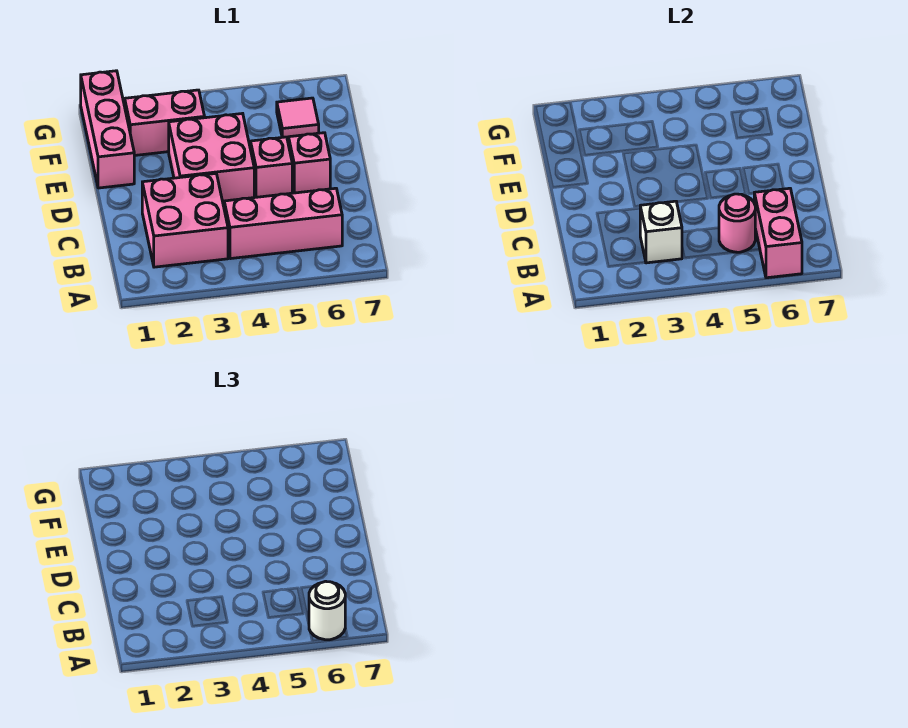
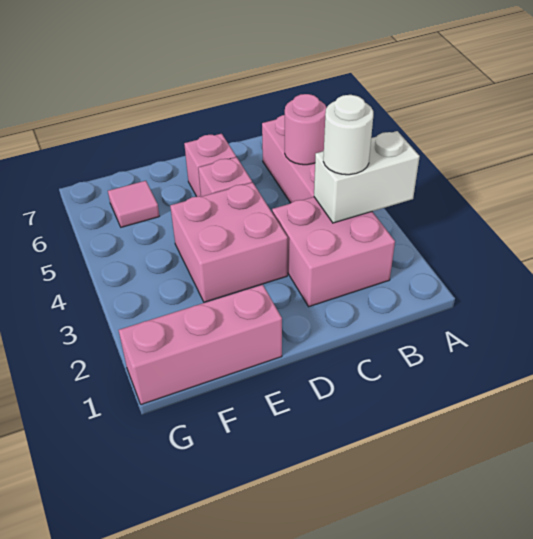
pink brick A6:B6 level 2 -> none
white round brick A6 level 3 -> white round brick B3 level 3
white brick B3 level 2 -> white brick A3:B3 level 2
pink brick F2:F3 level 1 -> none

